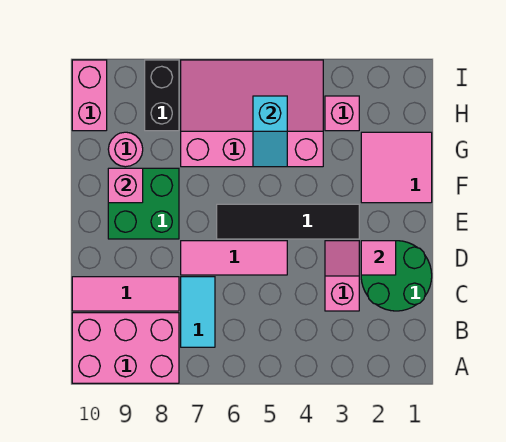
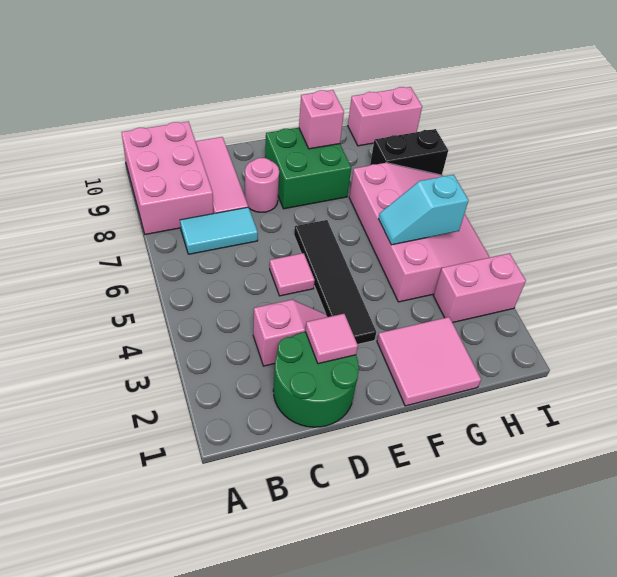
pink tile D5:D7 level 1 -> pink tile D5 level 1
pink round brick G9 level 1 -> pink round brick D8 level 1
pink brick H3 level 1 -> pink brick H3:I3 level 1

